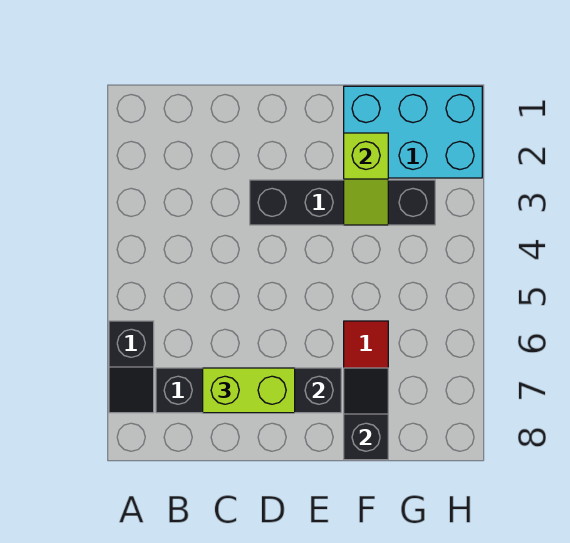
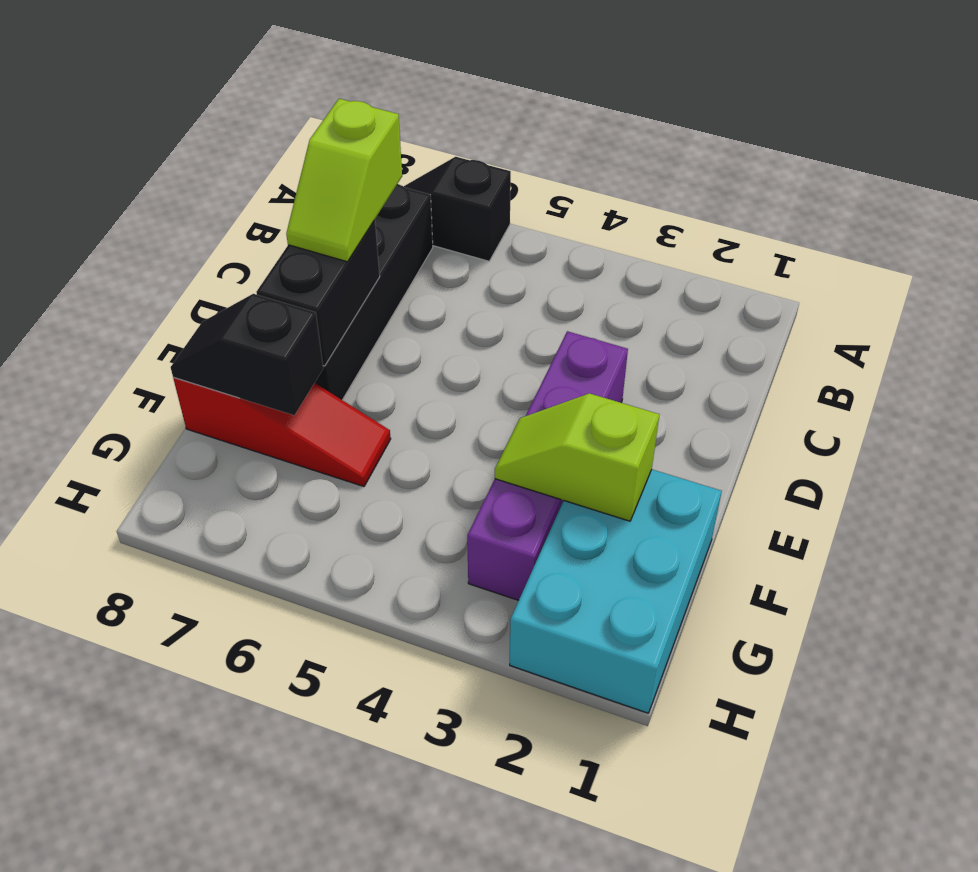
lime brick C7:D7 level 3 -> lime slope C7:D7 level 3 top C
black brick D3:G3 level 1 -> purple brick D3:G3 level 1
black slope F7:F8 level 2 top 8 -> black slope F7:F8 level 2 top 7

